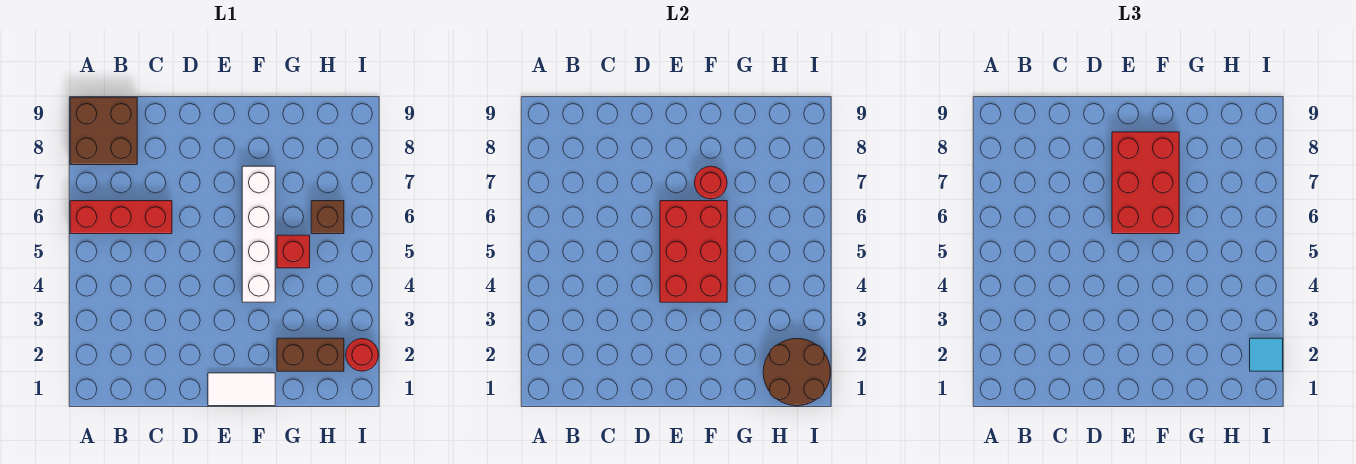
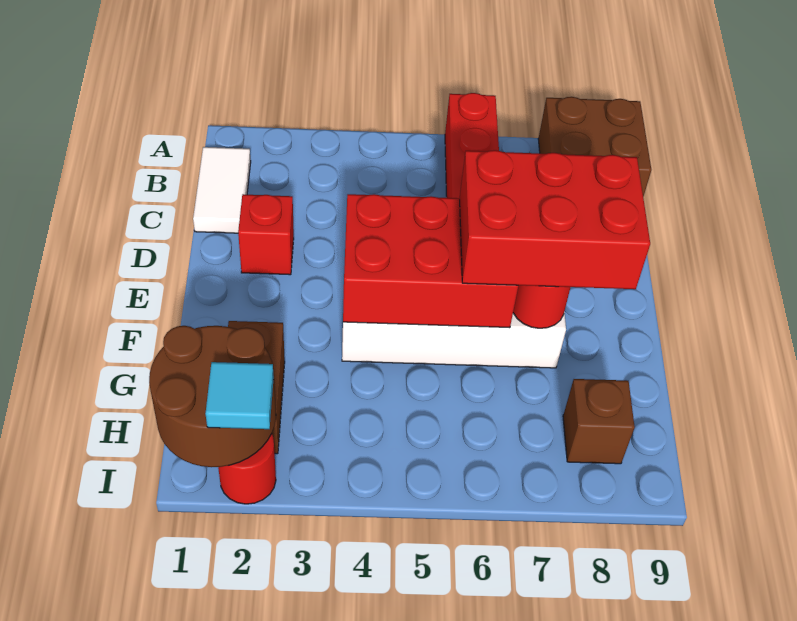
white tile E1:F1 level 1 -> white tile B1:C1 level 1
red brick G5 level 1 -> red brick D2 level 1
brown brick H6 level 1 -> brown brick H8 level 1

